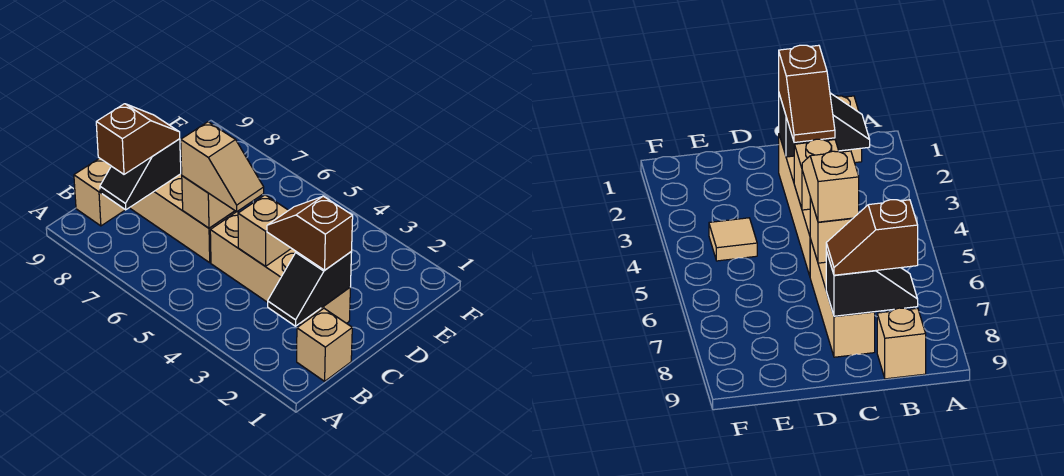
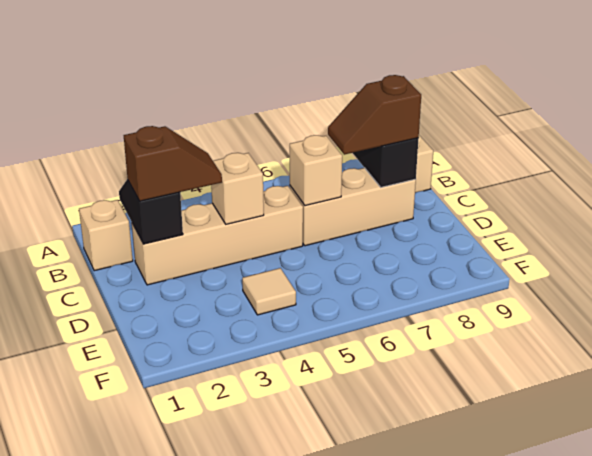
brown slope B8:C8 level 3 top B -> brown slope C7:C8 level 3 top 8
tan slope C5:C6 level 3 top 6 -> none

